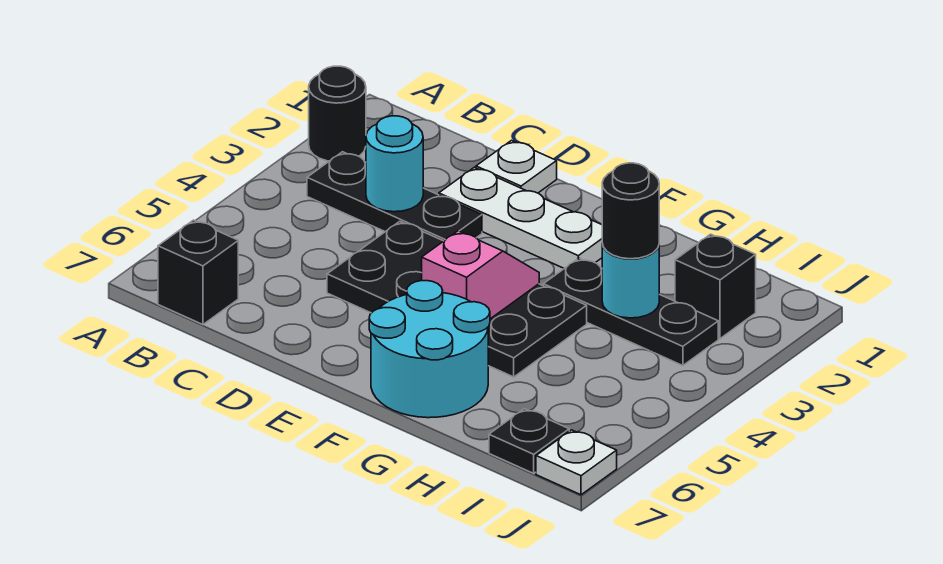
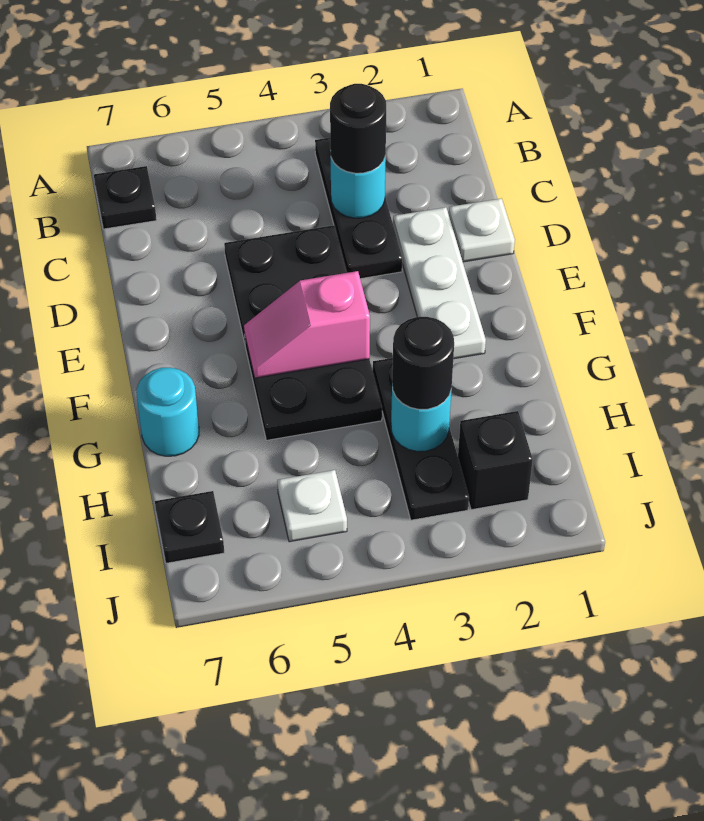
black round brick A2 level 1 -> black round brick C3 level 3
black brick B7 level 1 -> black plate B7 level 1
pink slope F4:F5 level 2 top 5 -> pink slope F4:F5 level 2 top 4
cyan round brick F6:G7 level 1 -> cyan round brick G7 level 1
white plate J7 level 1 -> white plate I5 level 1

